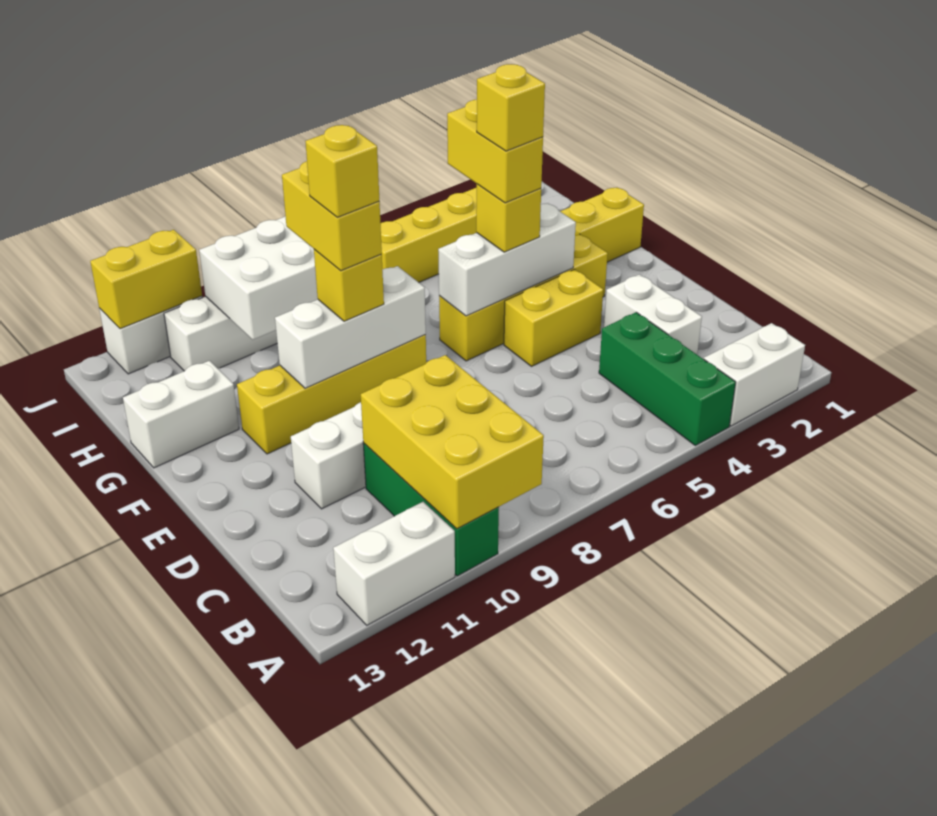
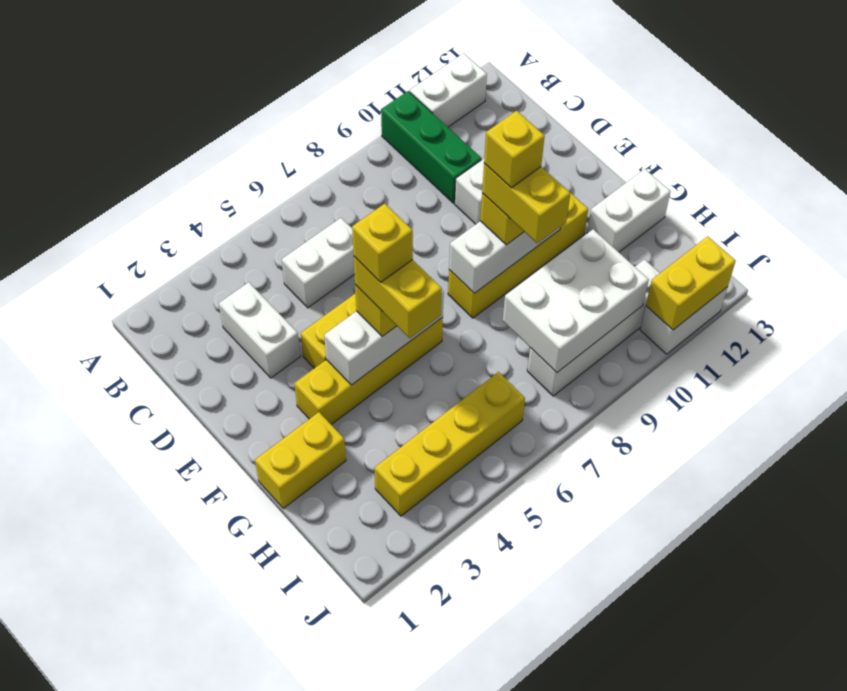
white brick A2:A3 level 1 -> white brick C5:C6 level 1
green brick A4:C4 level 1 -> none
yellow brick A9:C10 level 2 -> none

